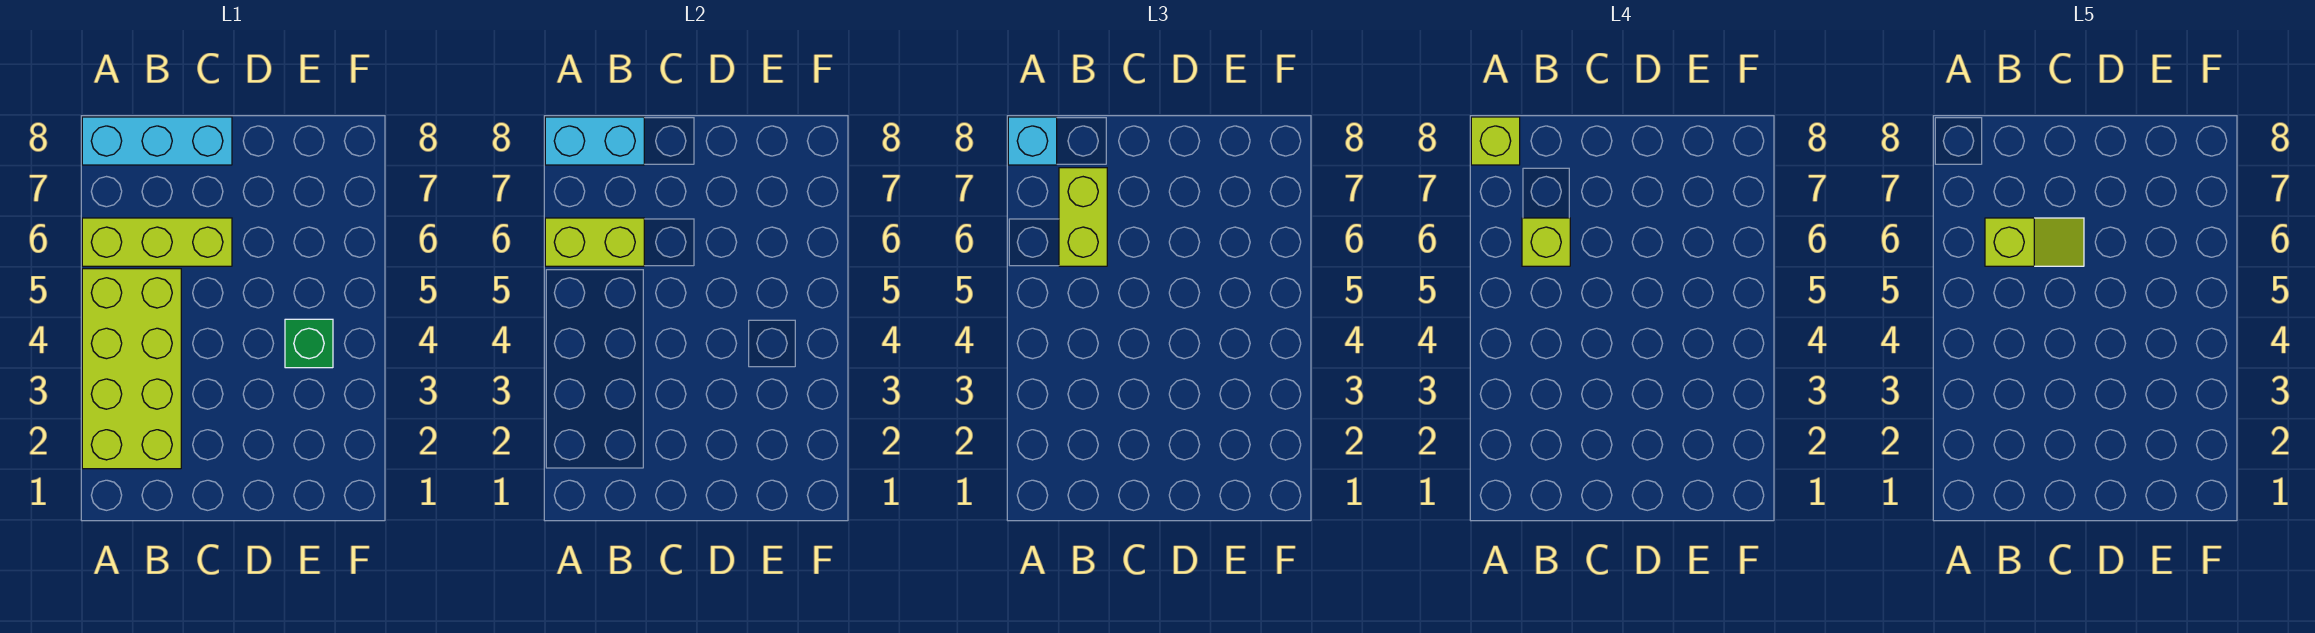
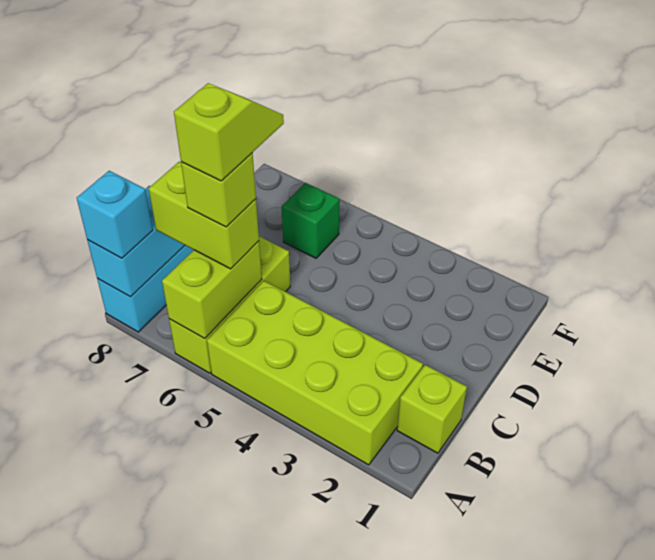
lime brick A8 level 4 -> lime brick B1 level 1
green brick E4 level 1 -> green brick E6 level 1

